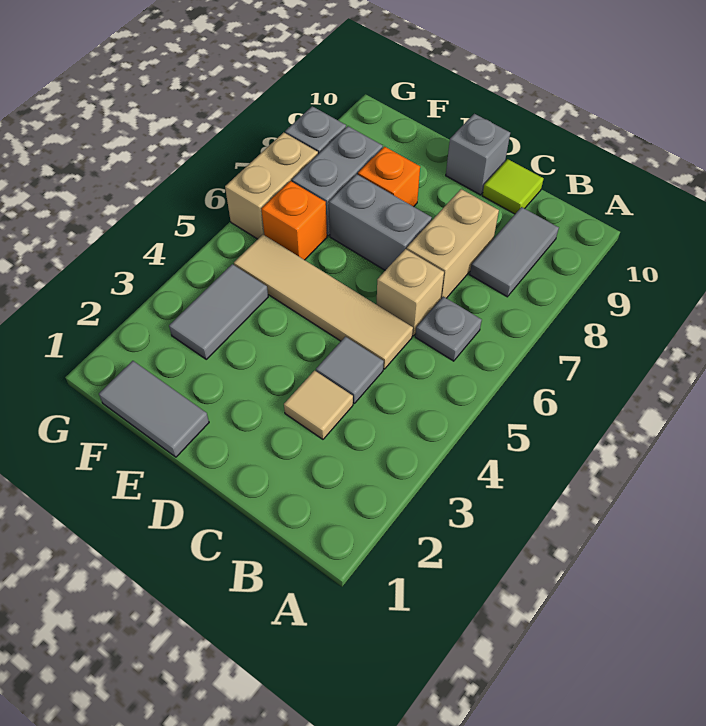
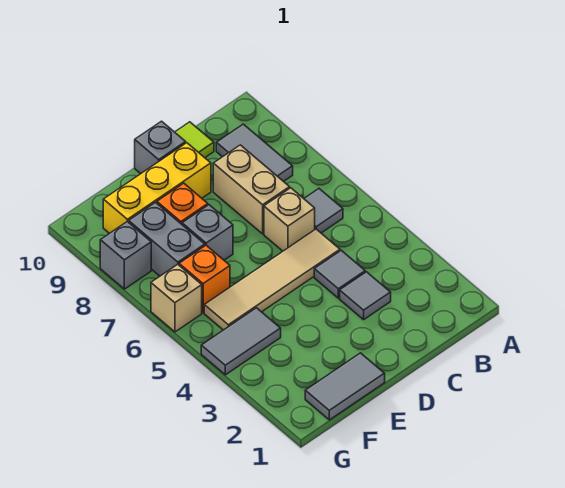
grey plate B6 level 1 -> grey tile B6 level 1
tan tile C3 level 1 -> grey tile C3 level 1
grey brick D7:E7 level 1 -> grey brick E7 level 1
none -> yellow brick D9:F9 level 1
grey tile F3:F4 level 1 -> grey tile F4:G4 level 1
tan brick G6:G7 level 1 -> tan brick G6 level 1

